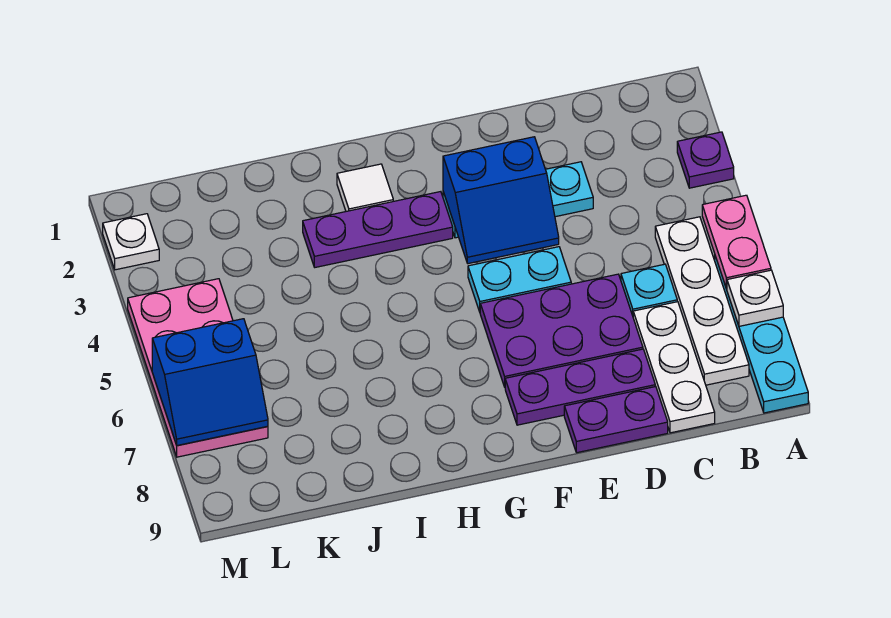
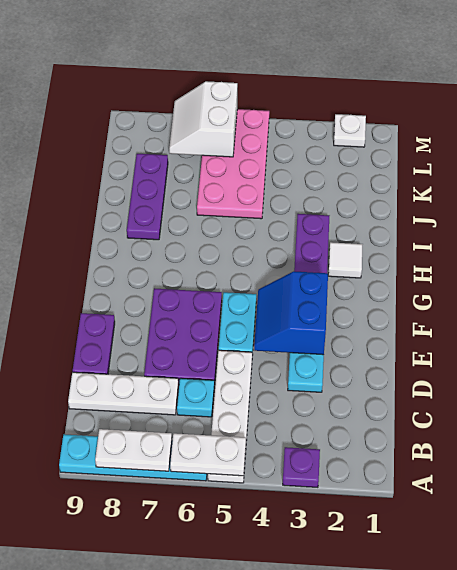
pink plate A5:A6 level 2 -> white plate A5:A6 level 2
white plate A7 level 2 -> white plate A7:A8 level 2
white plate B5:B8 level 1 -> white plate A5:D5 level 1
purple plate D8:F8 level 1 -> purple plate I8:K8 level 1
pink plate L4:M7 level 1 -> pink plate J5:M6 level 1
blue slope L6:M7 level 2 top 6 -> white slope L6:M7 level 2 top 6

